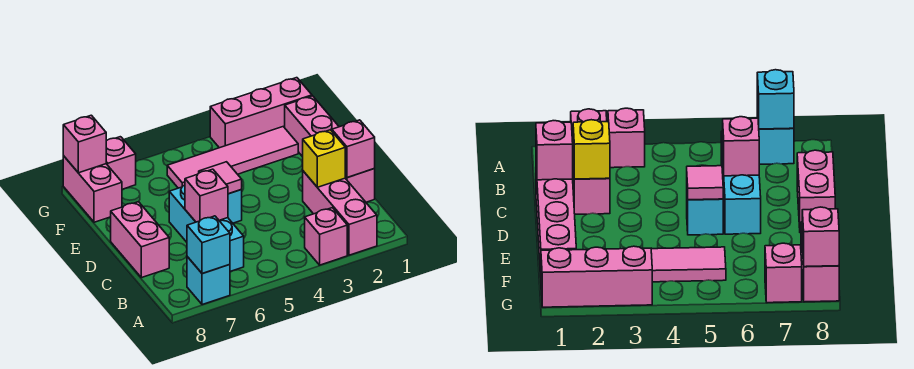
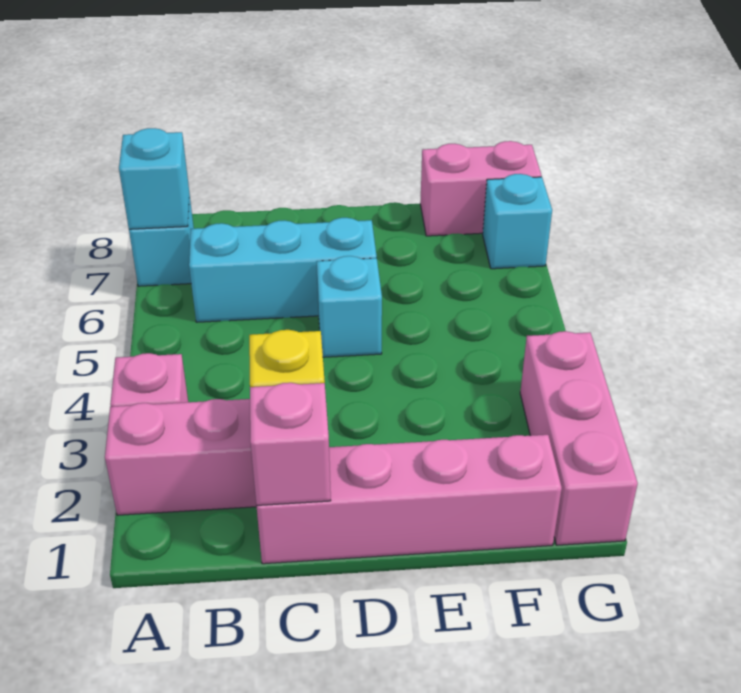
pink brick C6 level 2 -> none
pink brick C8:D8 level 1 -> none
pink tile D5 level 2 -> none
pink tile F2:F5 level 1 -> none
pink brick G7 level 1 -> cyan brick G7 level 1
pink brick G8 level 2 -> none

